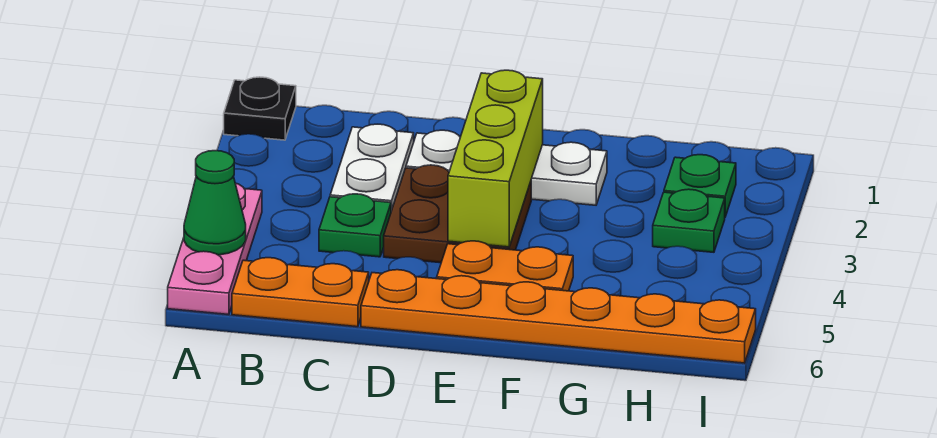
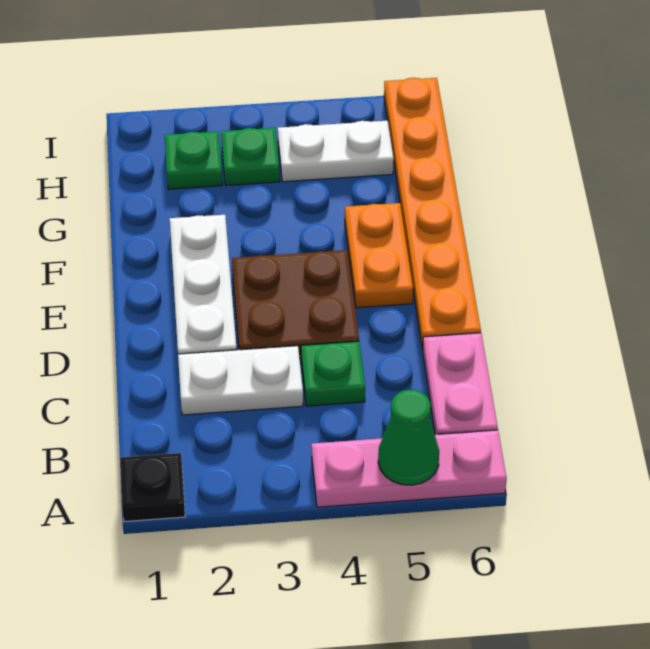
orange plate B6:C6 level 1 -> pink plate B6:C6 level 1
lime brick E2:E4 level 2 -> none
none -> white plate H4:H5 level 1

